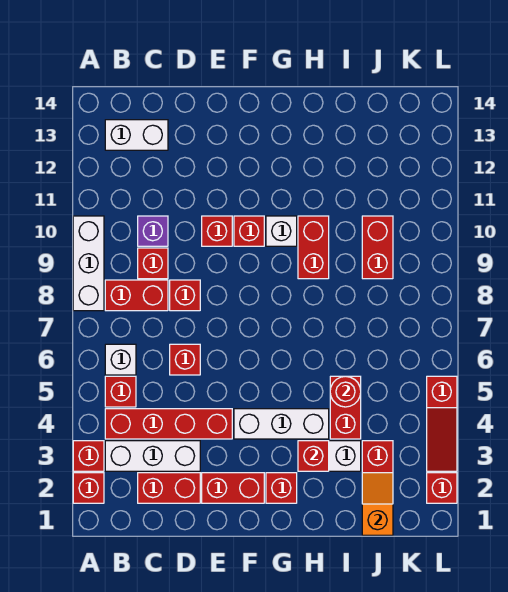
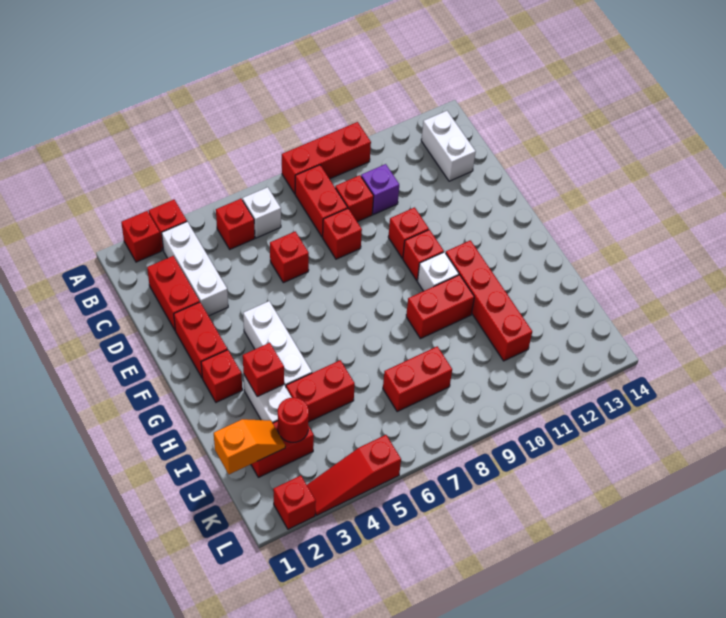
white brick A8:A10 level 1 -> red brick A8:A10 level 1
red brick B4:E4 level 1 -> red brick G11:J11 level 1
red round brick I5 level 2 -> red round brick J3 level 2
red brick J9:J10 level 1 -> red brick J7:J8 level 1

